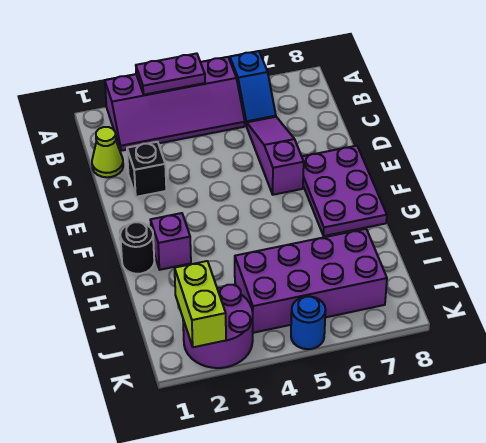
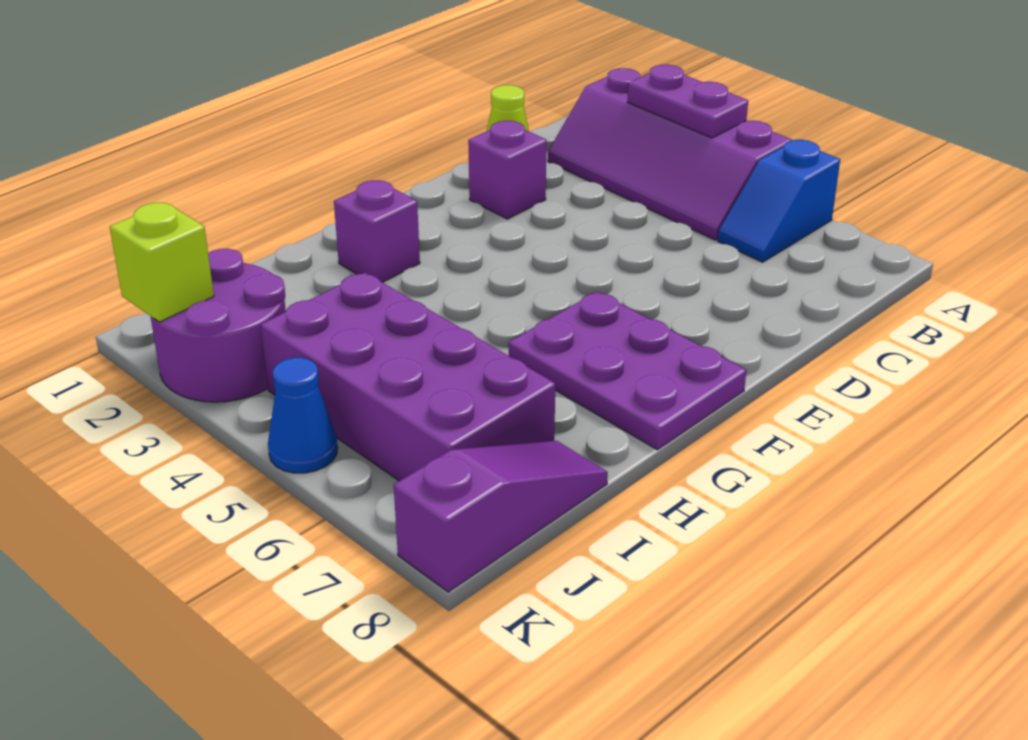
purple slope C6:E6 level 1 top E -> purple slope I8:K8 level 1 top K
black brick D2 level 1 -> purple brick D2 level 1
purple plate E7:G8 level 1 -> purple plate F6:G8 level 1
black round brick G1 level 1 -> none
lime brick J2:K2 level 2 -> lime brick K2 level 2
blue round brick K5 level 1 -> blue cone K5 level 1

